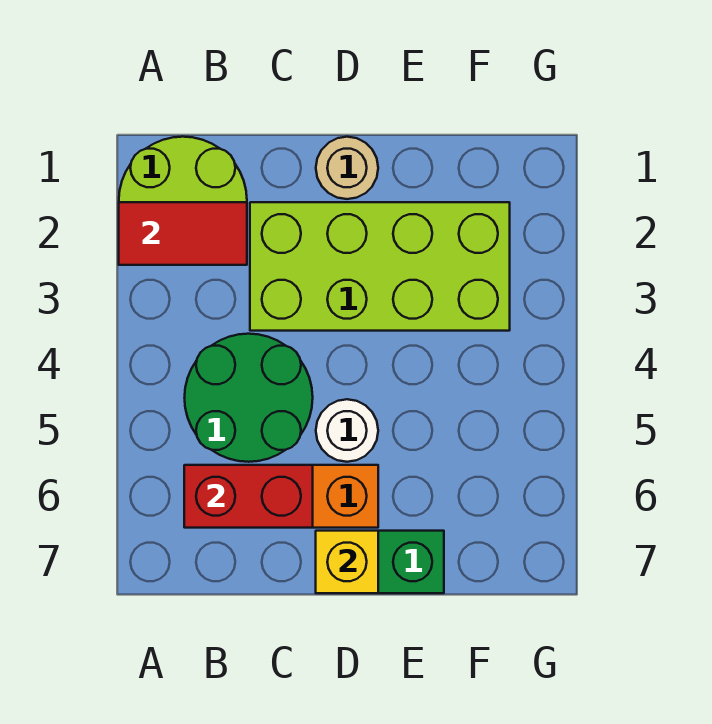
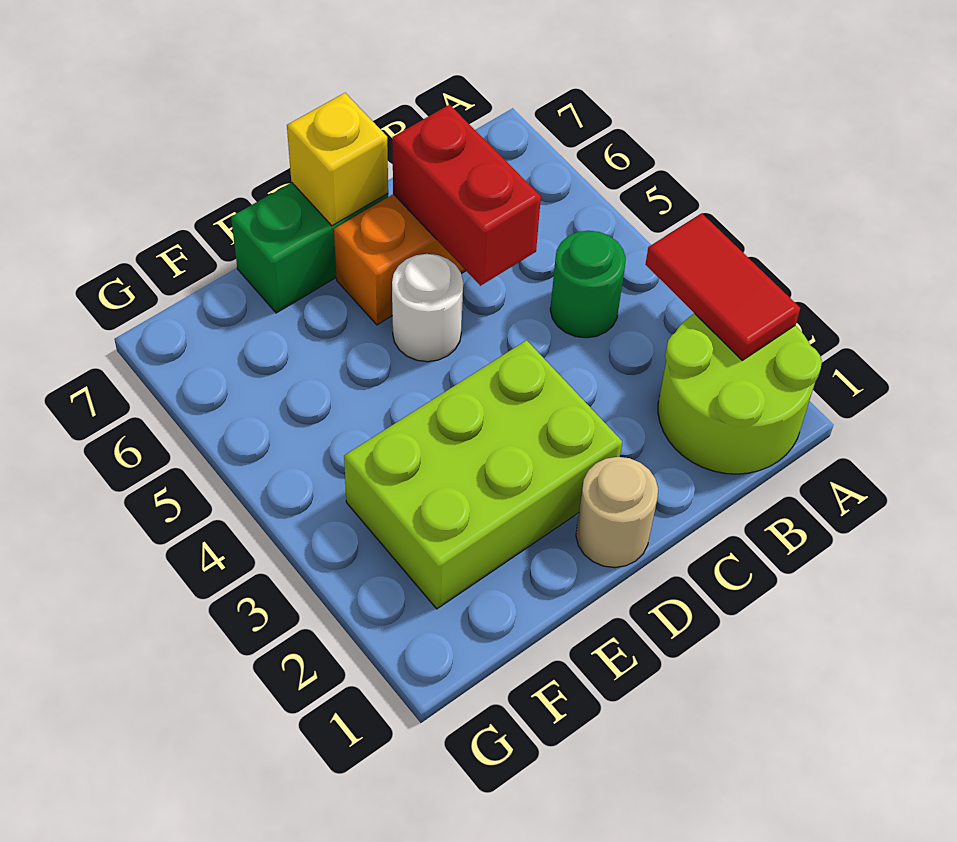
red tile A2:B2 level 2 -> red tile A2:A3 level 2
green round brick B4:C5 level 1 -> green round brick B4 level 1
red brick B6:C6 level 2 -> red brick C5:C6 level 2
lime brick C2:F3 level 1 -> lime brick D2:F3 level 1

